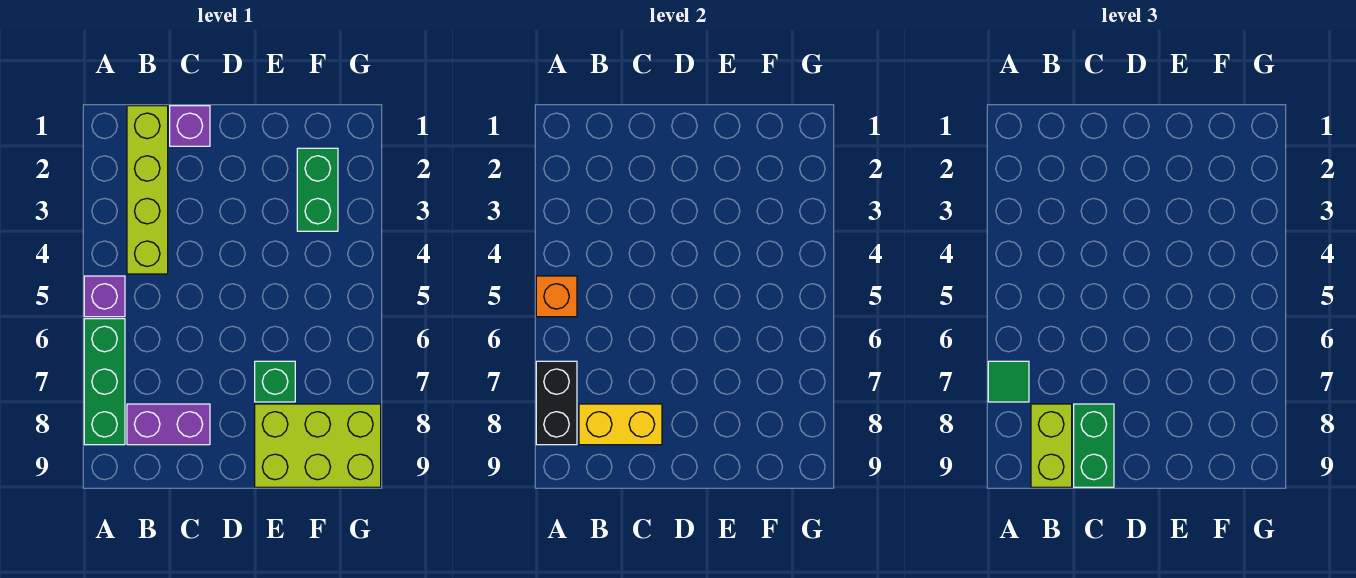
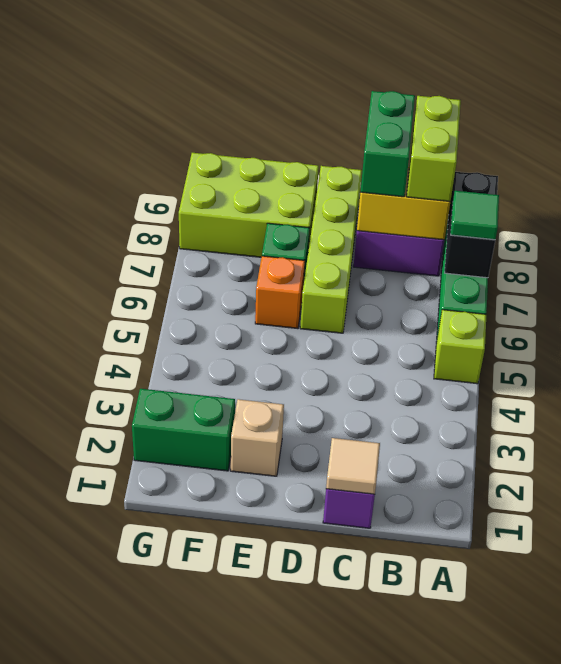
purple brick A5 level 1 -> lime brick A5 level 1
orange brick A5 level 2 -> orange brick E6 level 1
lime brick B1:B4 level 1 -> lime brick D6:D9 level 1
none -> tan tile C1 level 2
none -> tan brick E2 level 1
green brick F2:F3 level 1 -> green brick F2:G2 level 1

